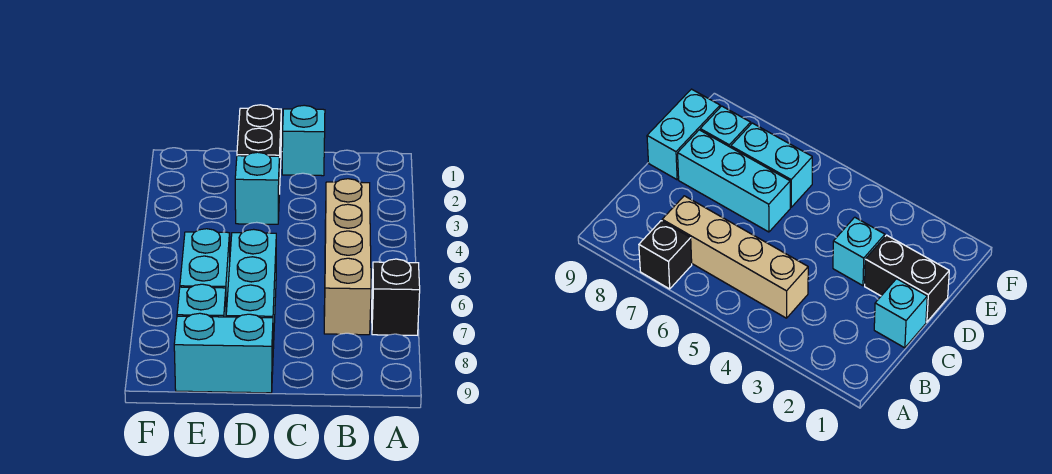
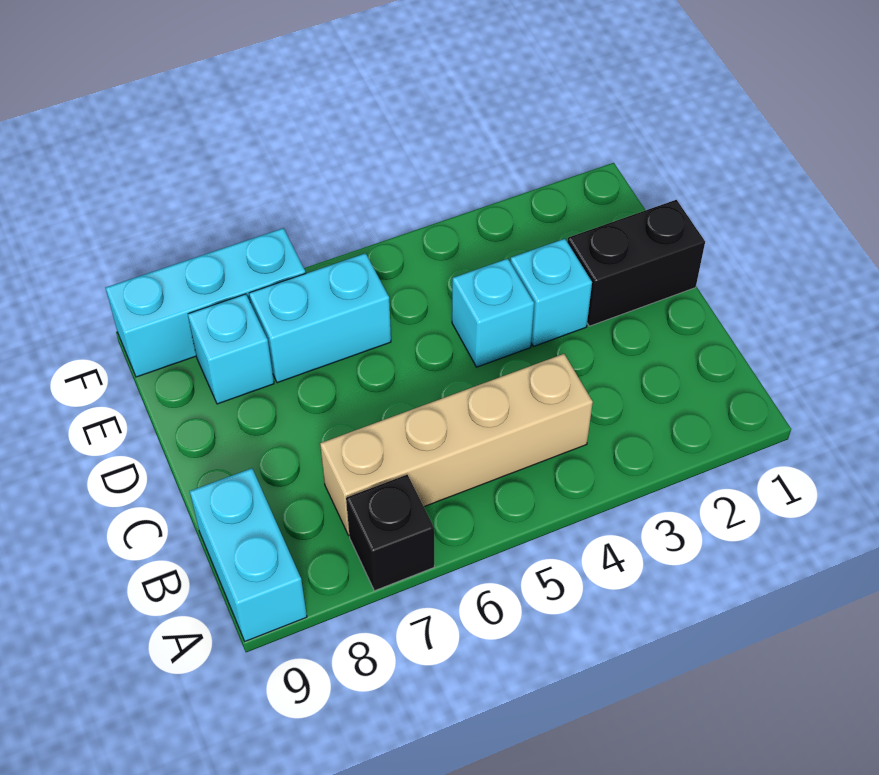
cyan brick C1 level 1 -> cyan brick D4 level 1
cyan brick D6:D8 level 1 -> cyan brick F7:F9 level 1
cyan brick D9:E9 level 1 -> cyan brick A9:B9 level 1

